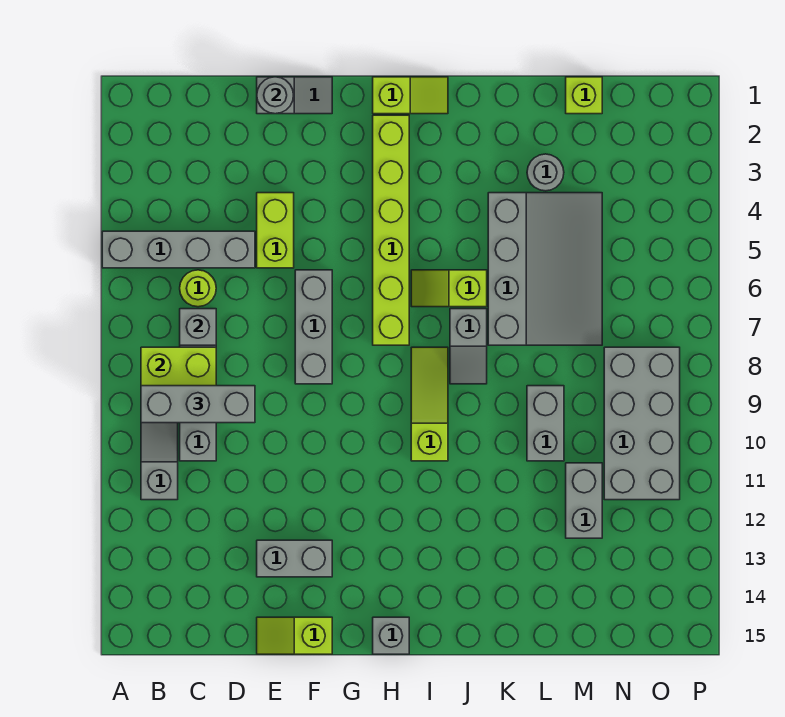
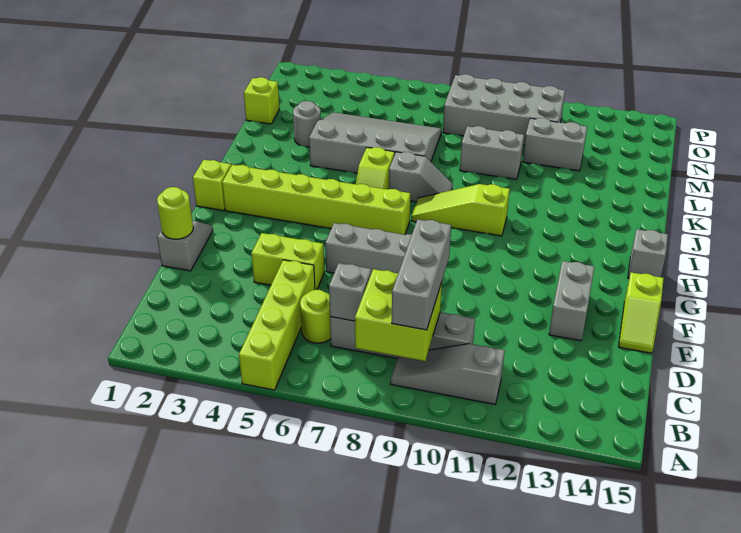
grey brick A5:D5 level 1 -> lime brick A5:D5 level 1
grey round brick E1 level 2 -> lime round brick E1 level 2

